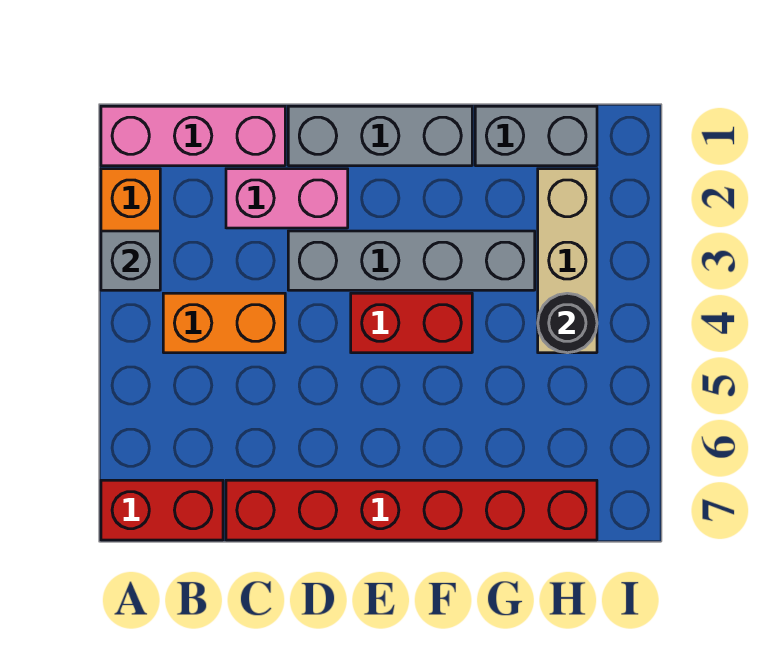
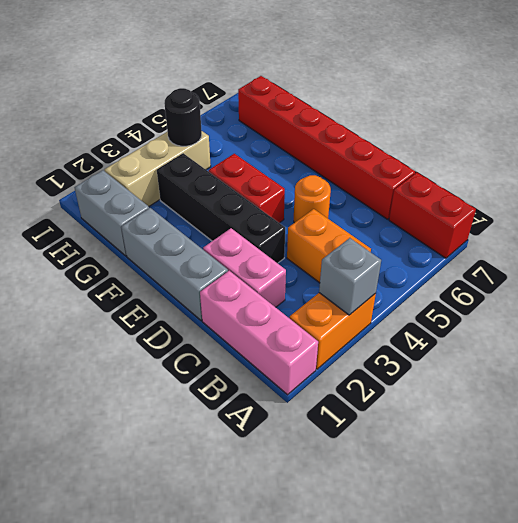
grey brick D3:G3 level 1 -> black brick D3:G3 level 1
none -> orange round brick D5 level 1

